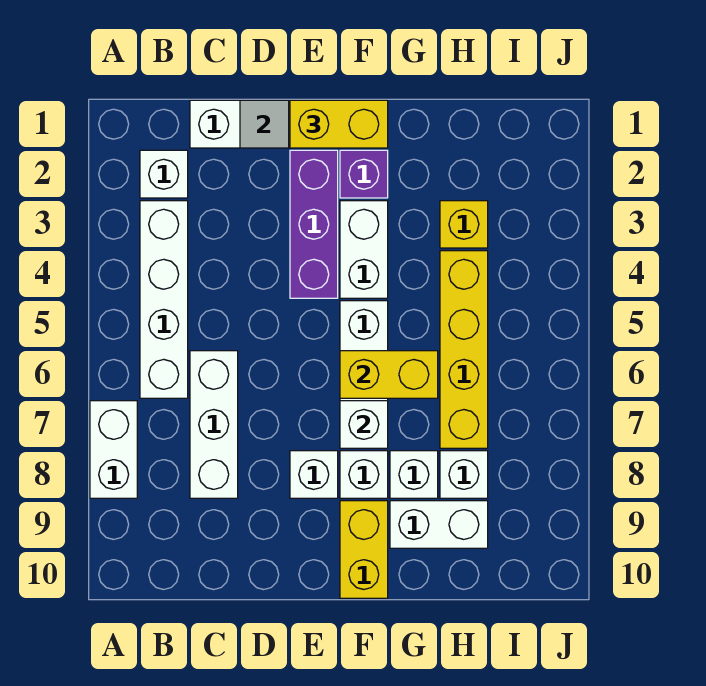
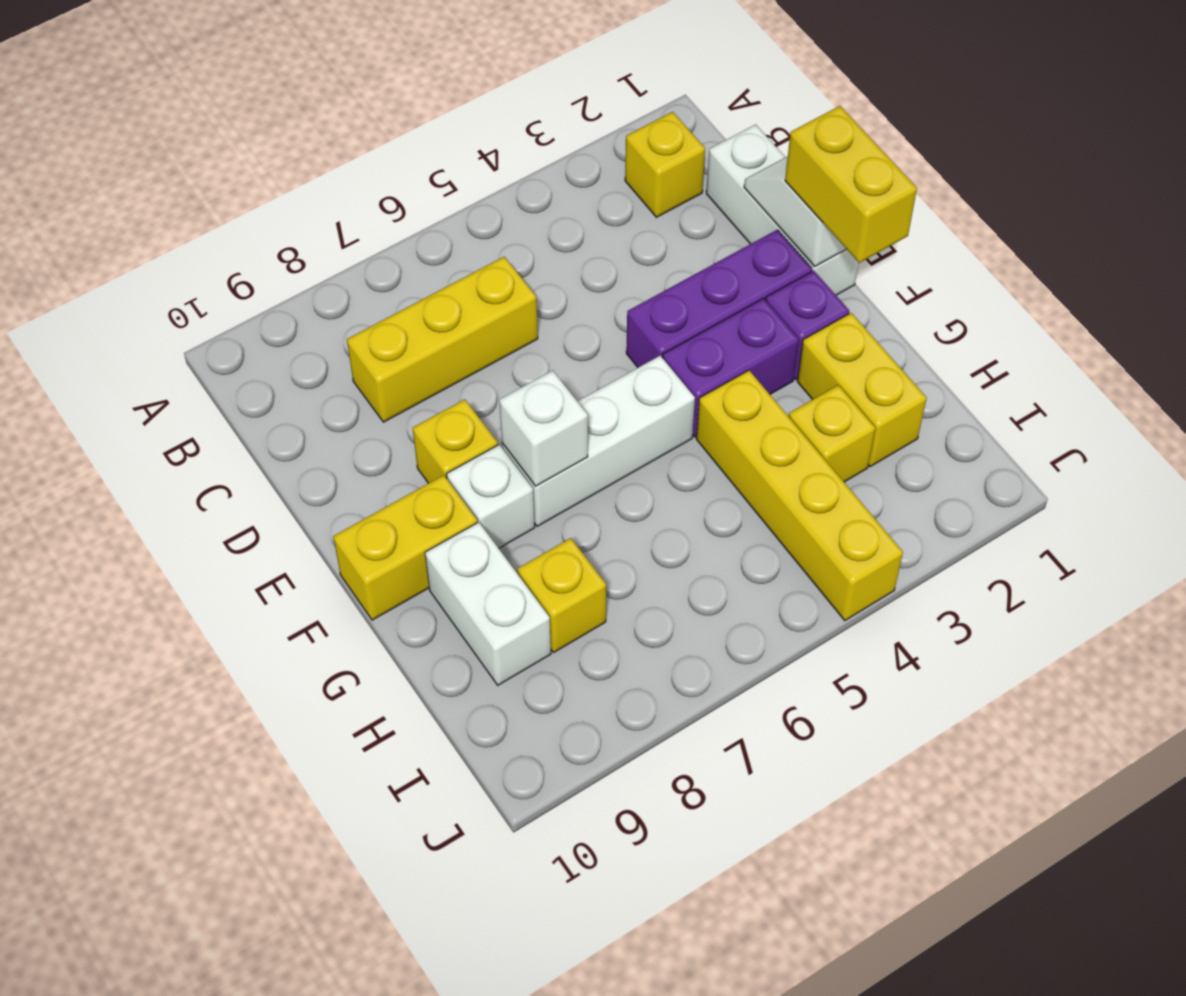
white brick A7:A8 level 1 -> none
white brick B2 level 1 -> yellow brick B2 level 1
white brick B3:B6 level 1 -> none
white brick C6:C8 level 1 -> yellow brick C6:C8 level 1
white brick E8 level 1 -> yellow brick E8 level 1
white brick F3:F4 level 1 -> purple brick F3:F4 level 1
yellow brick F6:G6 level 2 -> yellow brick G2:H2 level 1
white brick G8 level 1 -> none
yellow brick H4:H7 level 1 -> yellow brick G4:J4 level 1
white brick H8 level 1 -> yellow brick H8 level 1

